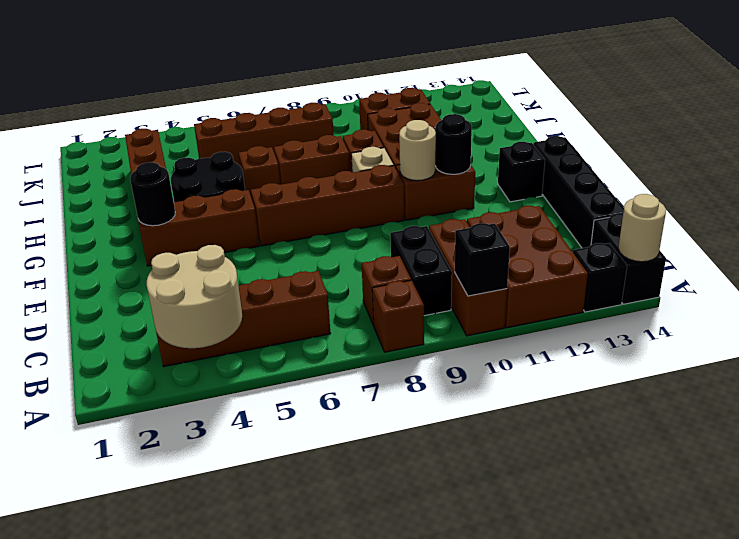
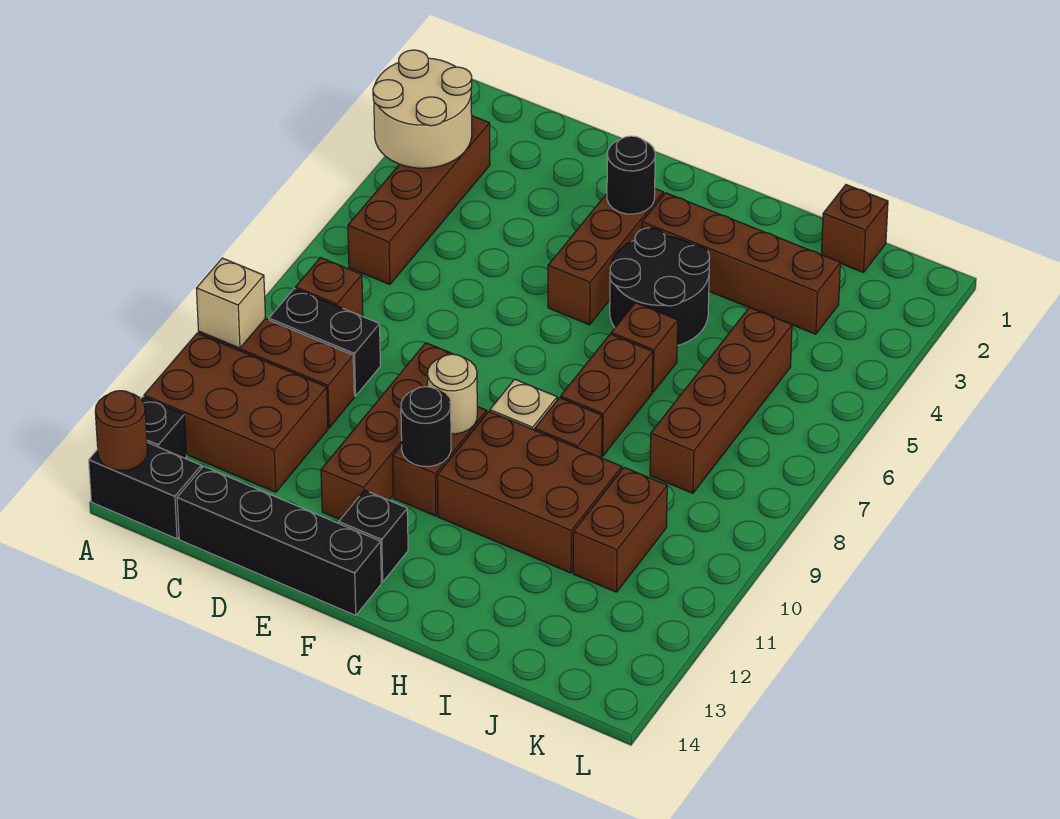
brown brick A8 level 1 -> brown brick J1 level 1
black brick A10 level 2 -> tan brick A10 level 2
tan round brick A14 level 2 -> brown round brick A14 level 2
brown brick F6:F9 level 1 -> brown brick E9:E12 level 1

